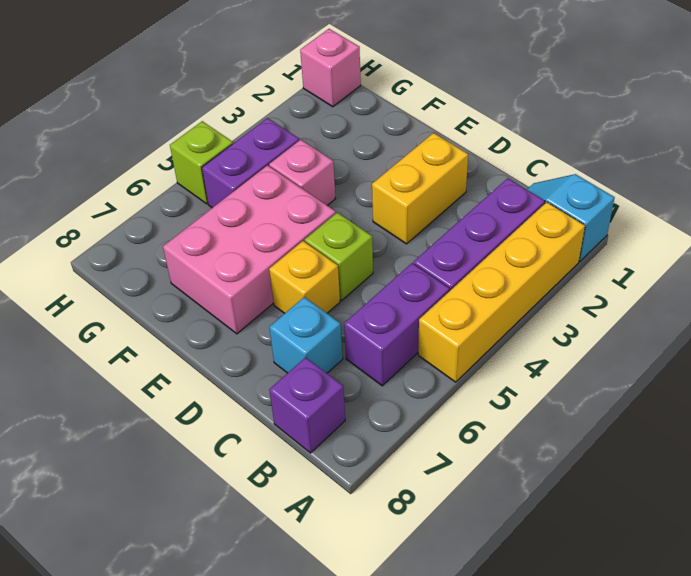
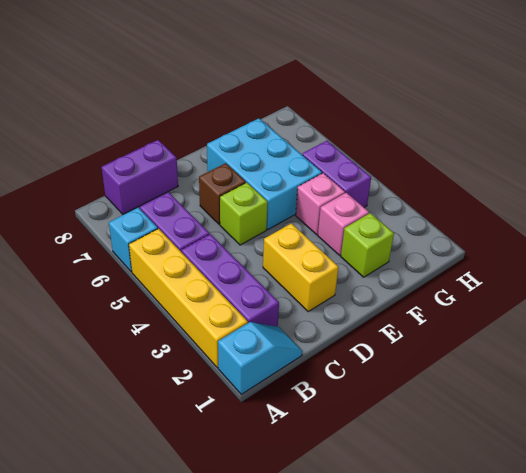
purple brick B8 level 1 -> purple brick B8:C8 level 1
cyan brick C7 level 1 -> cyan brick A6 level 1
yellow brick D6 level 1 -> brown brick D6 level 1
pink brick E5:F7 level 1 -> cyan brick E5:F7 level 1
pink brick H1 level 1 -> pink brick F3 level 1
lime brick H5 level 1 -> lime brick F2 level 1

